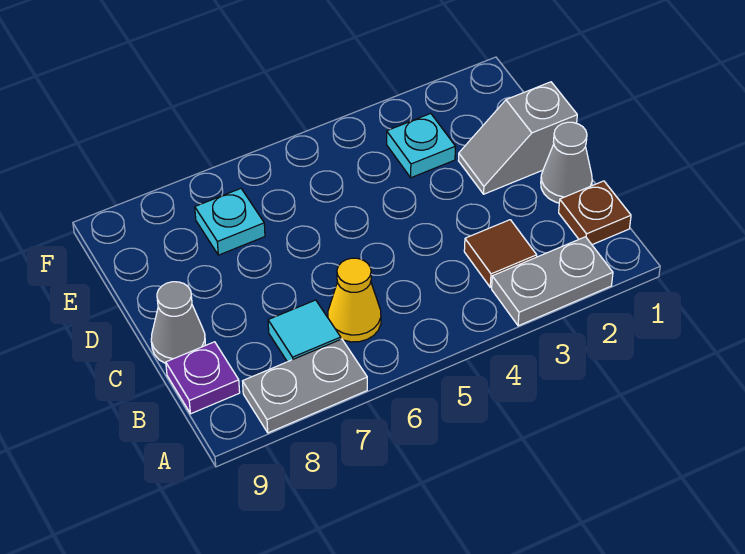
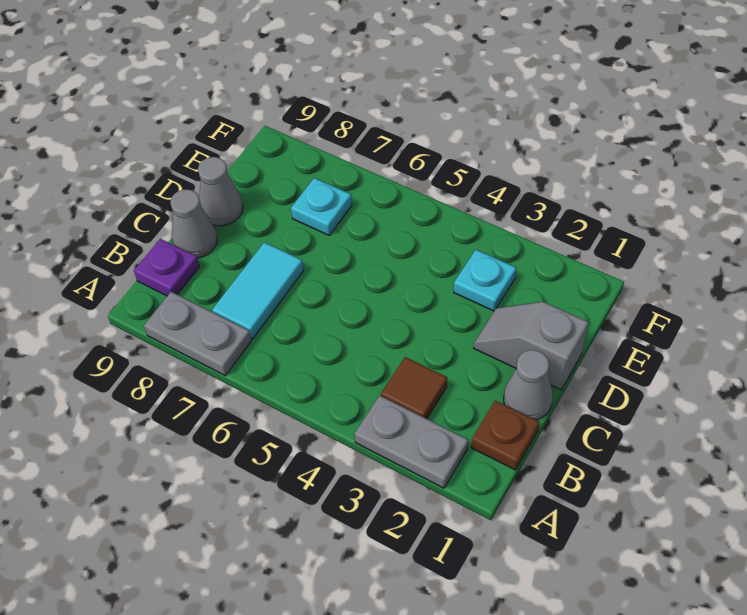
yellow cone B6 level 1 -> none
cyan tile B7 level 1 -> cyan tile B7:C7 level 1
none -> grey cone D9 level 1

